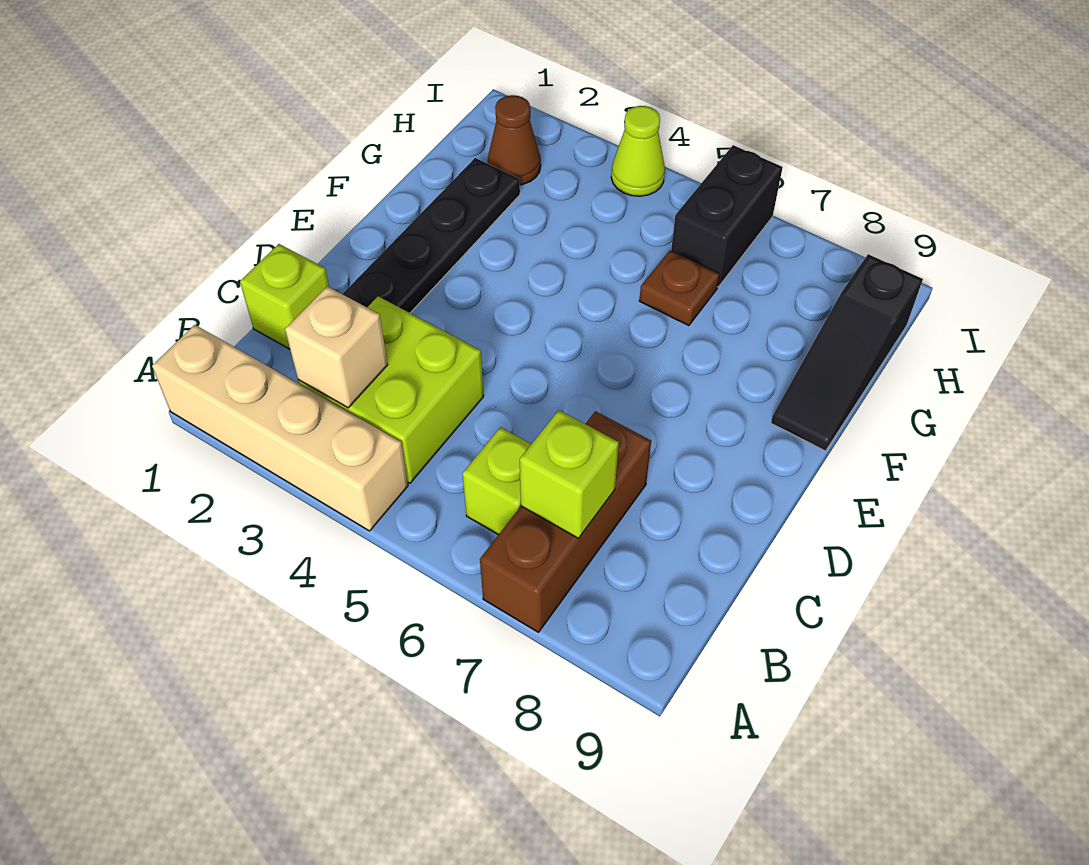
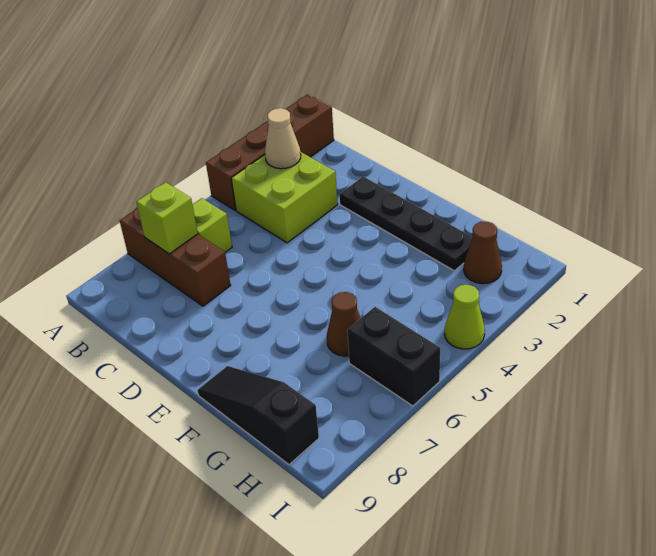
tan brick A1:A4 level 1 -> brown brick A1:A4 level 1
tan brick B3 level 2 -> tan cone B3 level 2
lime brick C1 level 1 -> none
brown plate G6 level 1 -> brown cone G6 level 1

